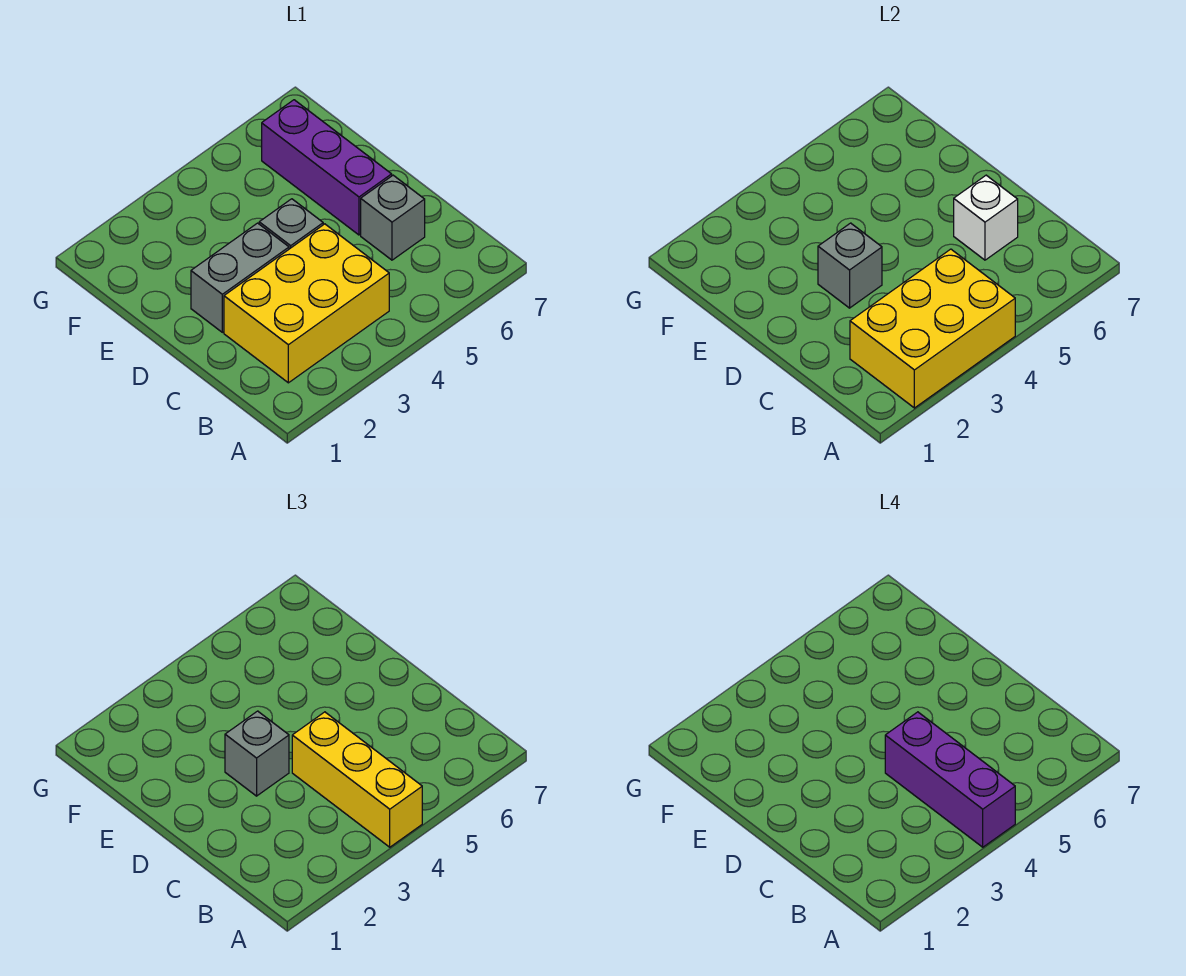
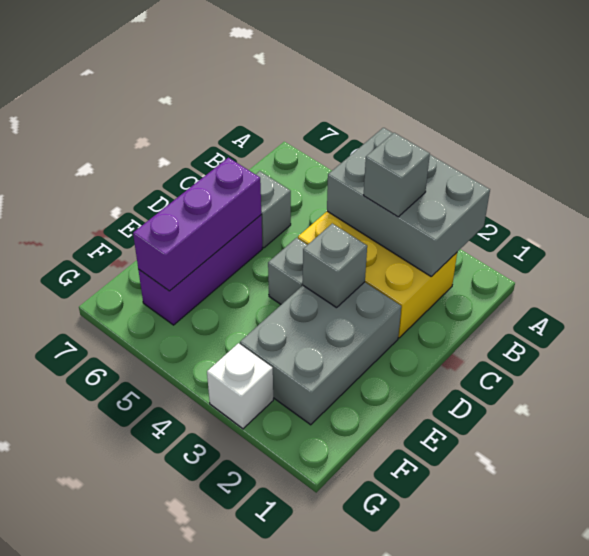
yellow brick A2:B4 level 2 -> grey brick A2:B4 level 2
yellow brick A4:C4 level 3 -> none
purple brick A4:C4 level 4 -> purple brick D6:F6 level 2
white brick C6 level 2 -> white brick G3 level 1
grey brick D2:D3 level 1 -> grey brick D2:F3 level 1
grey brick D3 level 3 -> grey brick B3 level 3

